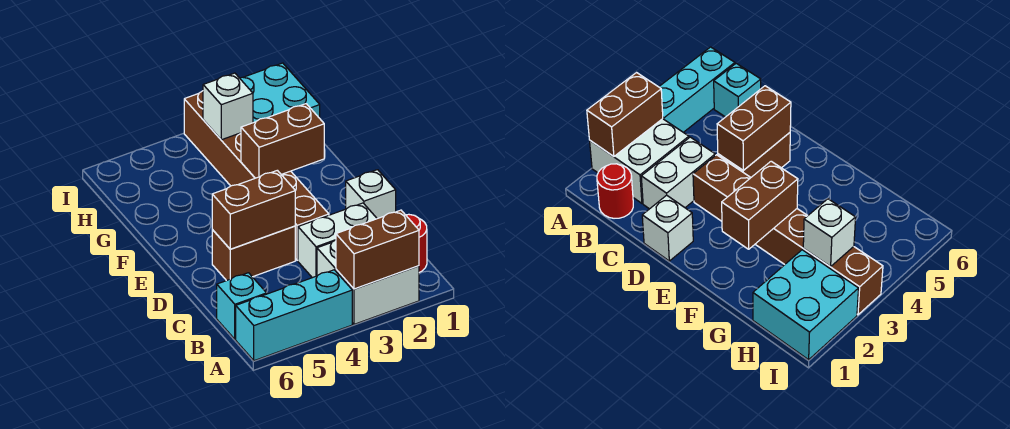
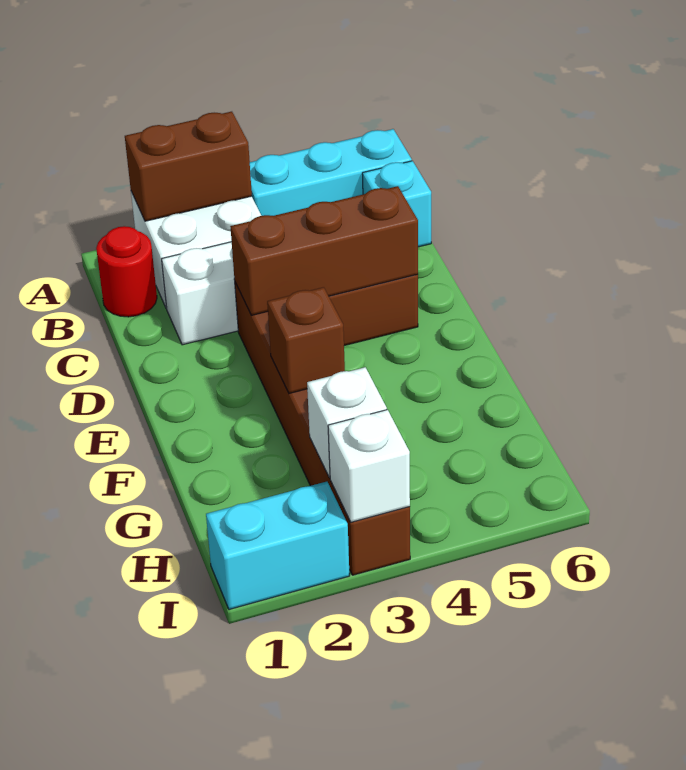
white brick D1 level 1 -> white brick I3 level 2
brown brick D4:D5 level 2 -> brown brick D3:D5 level 2
brown brick F2:F3 level 2 -> brown brick F3 level 2
cyan brick H1:I2 level 1 -> cyan brick I1:I2 level 1

